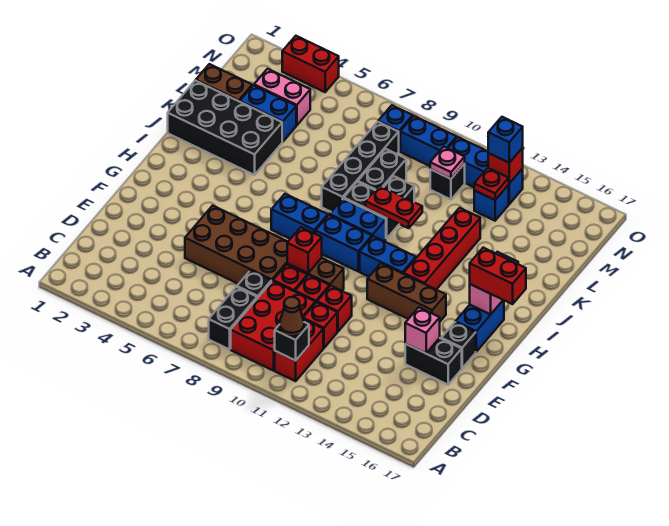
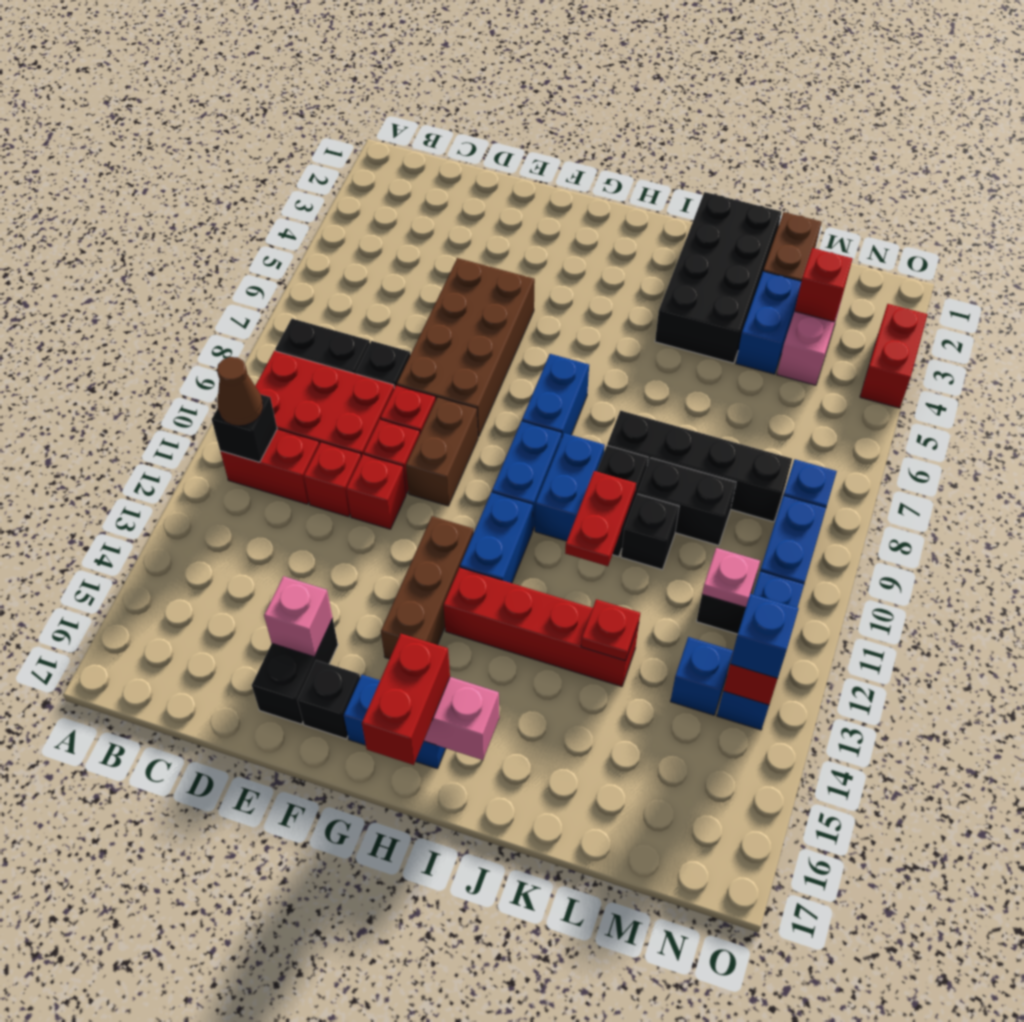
red brick F9 level 2 -> red brick M3 level 2
red plate M13 level 2 -> red plate K13 level 2

